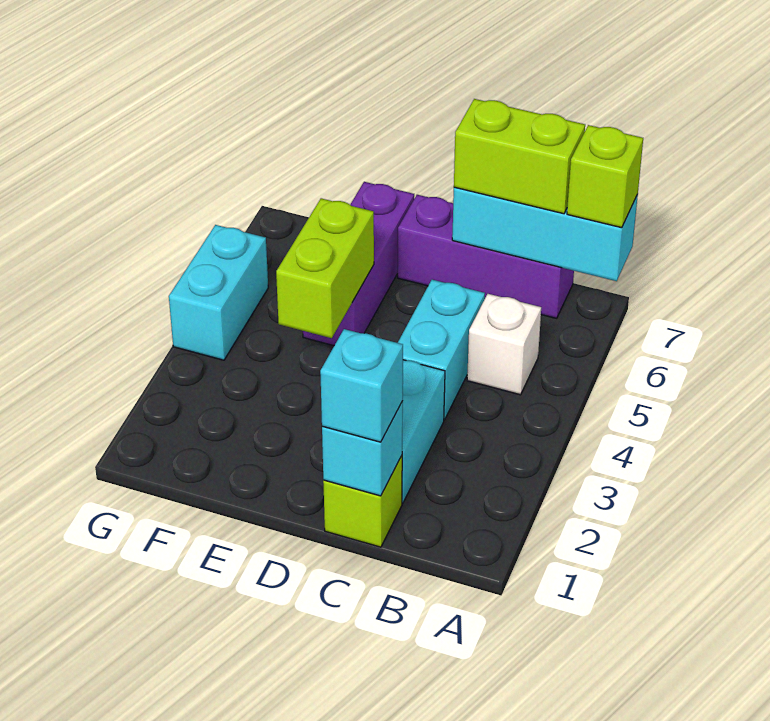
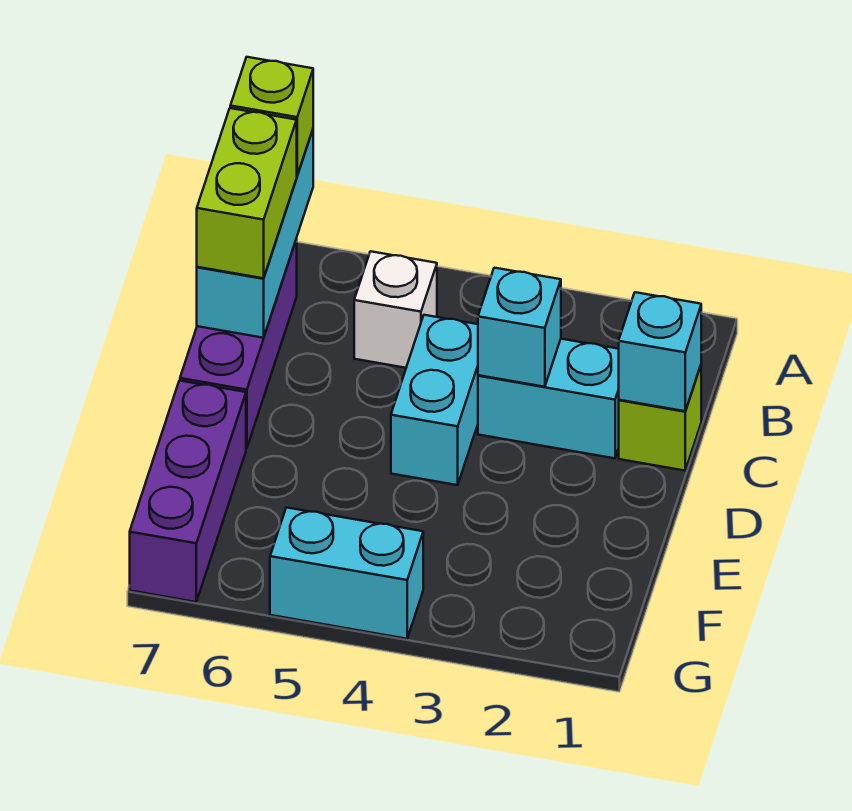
cyan brick C1 level 3 -> cyan brick C3 level 2
cyan brick C4:C5 level 1 -> cyan brick C4:D4 level 1
lime brick E4:E5 level 2 -> none
purple brick E5:E7 level 1 -> purple brick E7:G7 level 1

